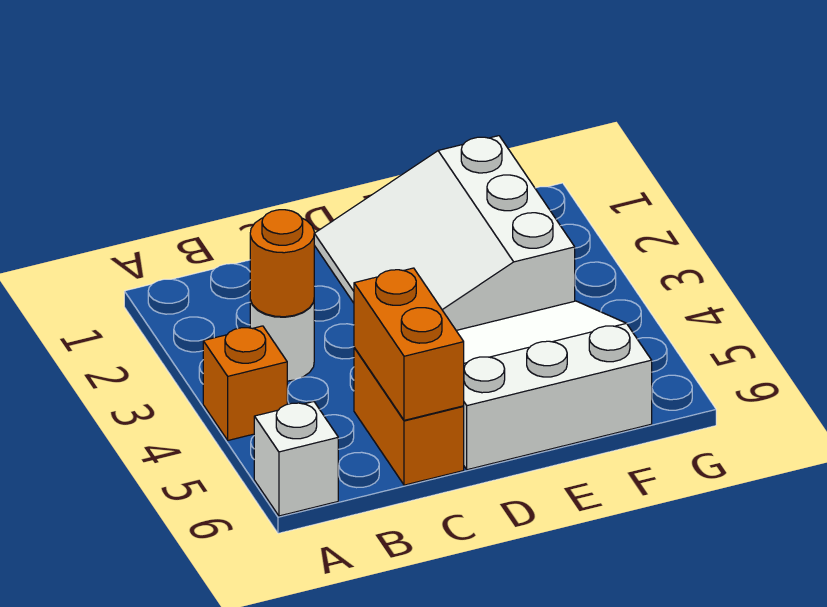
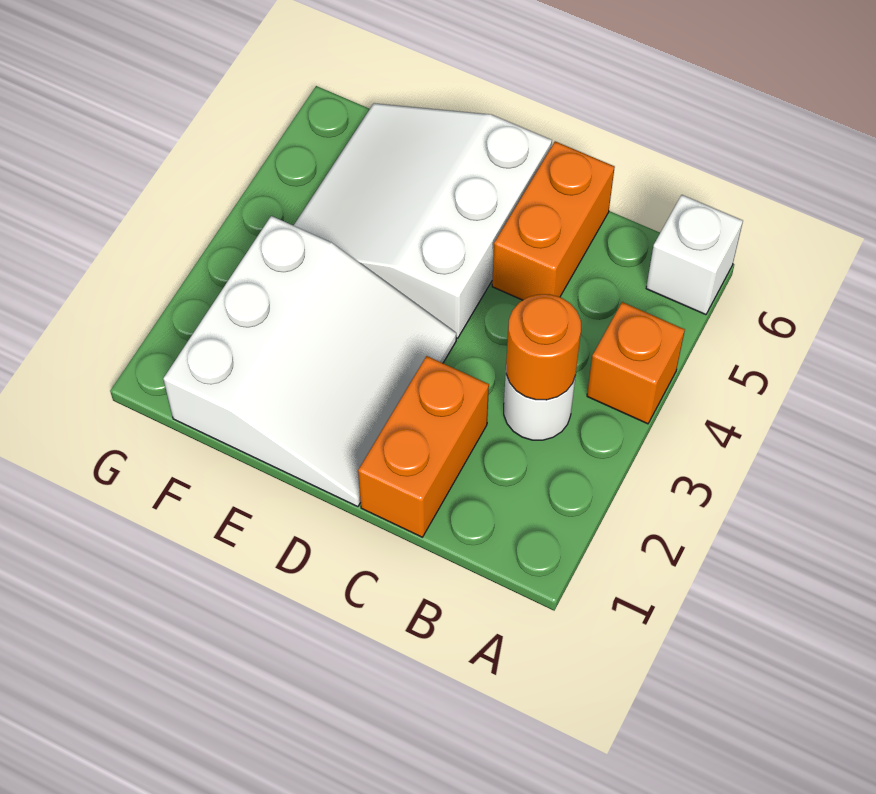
orange brick C5:C6 level 2 -> orange brick C1:C2 level 1
white slope D4:F6 level 1 top 6 -> white slope D4:F6 level 1 top D

